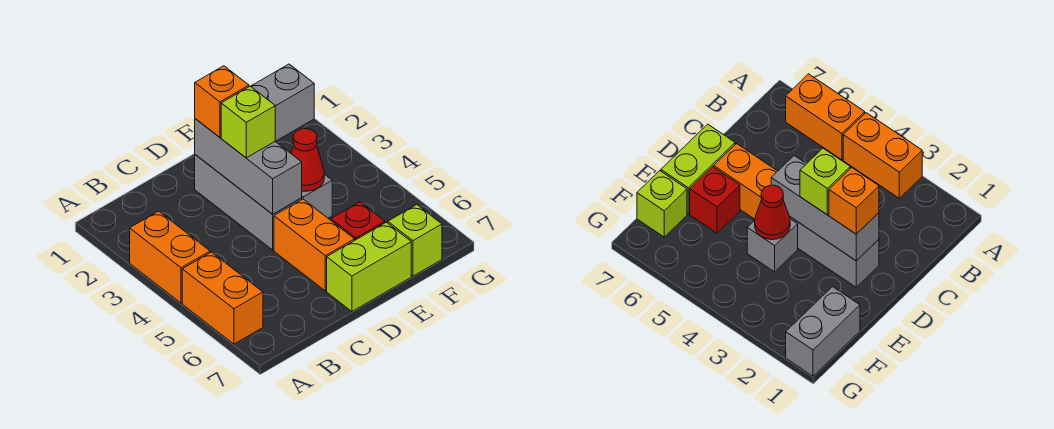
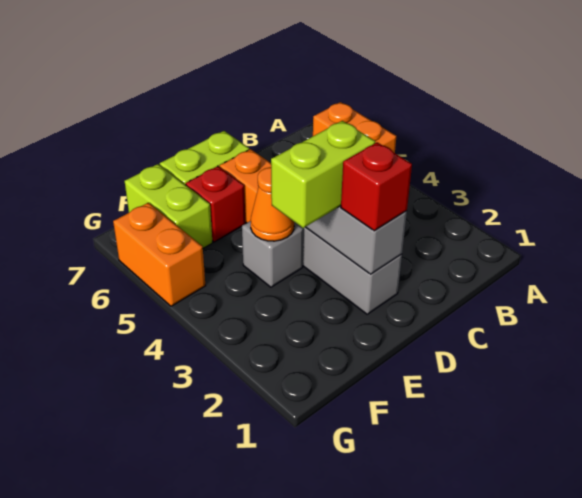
orange brick A3:A4 level 1 -> orange brick G5:G6 level 1
orange brick D2 level 3 -> red brick D2 level 3
lime brick D3 level 3 -> lime brick D3:E3 level 3
red cone E4 level 2 -> orange cone E4 level 2
grey brick F1:G1 level 1 -> none
lime brick F7 level 1 -> lime brick F6:F7 level 1

